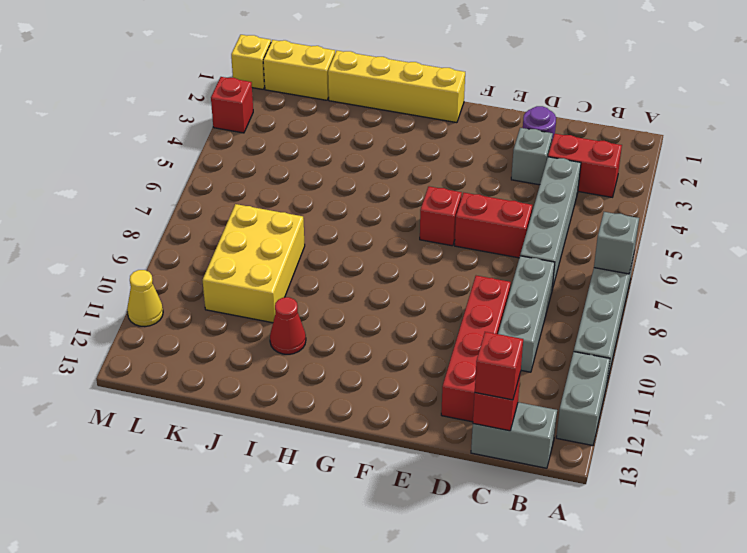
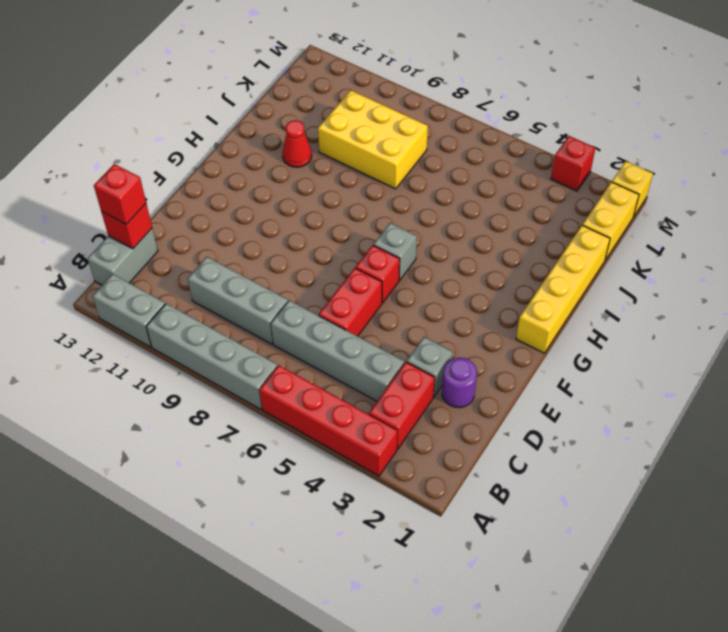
grey brick A7 level 2 -> grey brick G6 level 1
red brick D9:D12 level 1 -> red brick A3:A6 level 1
yellow cone M11 level 1 -> none

